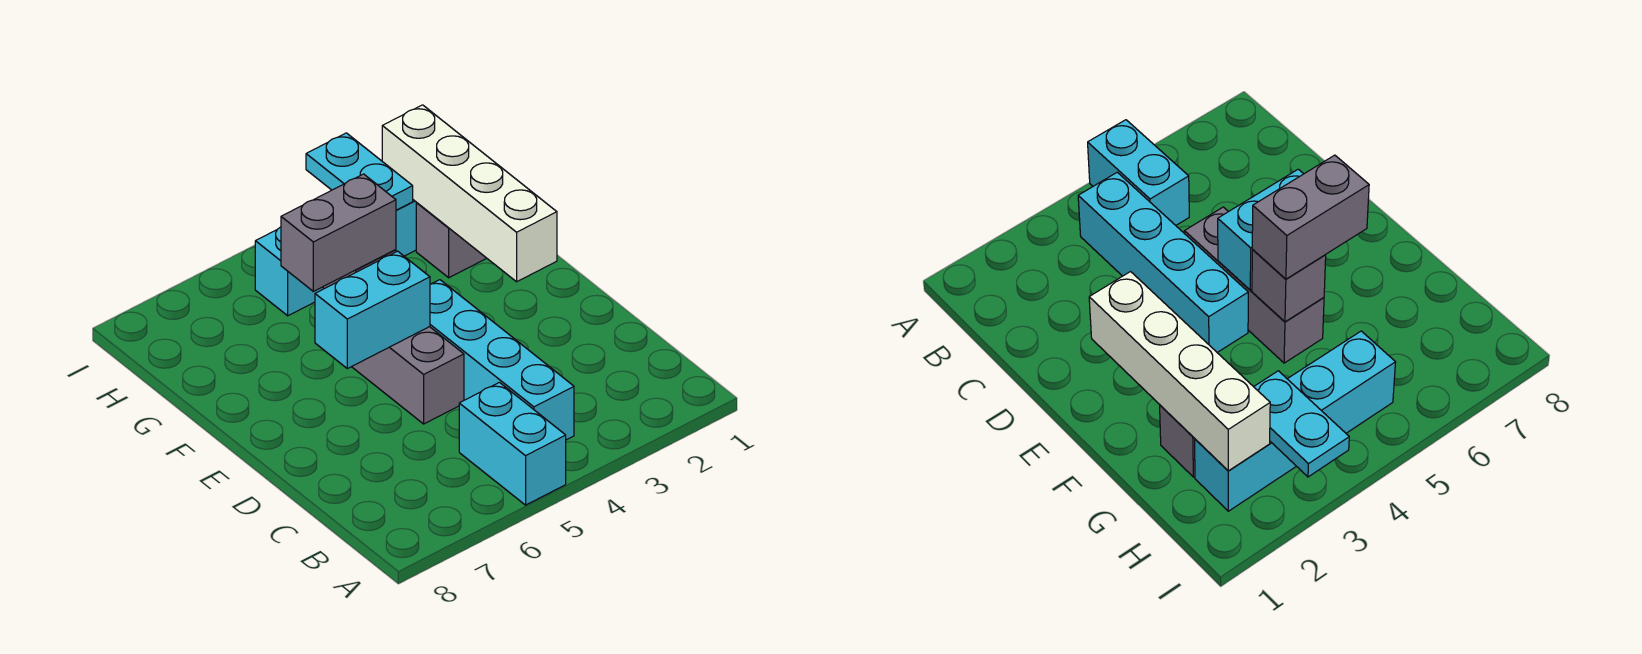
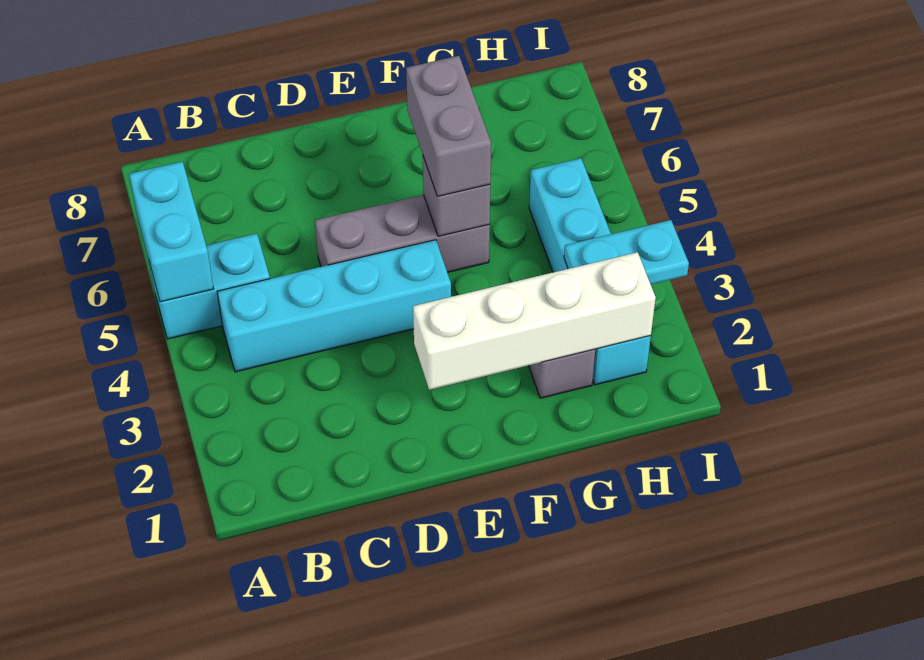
cyan brick E5:E6 level 2 -> cyan brick A5:A6 level 2

